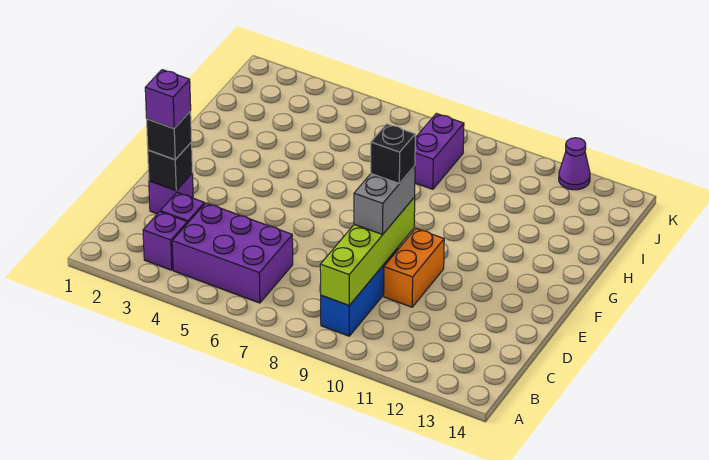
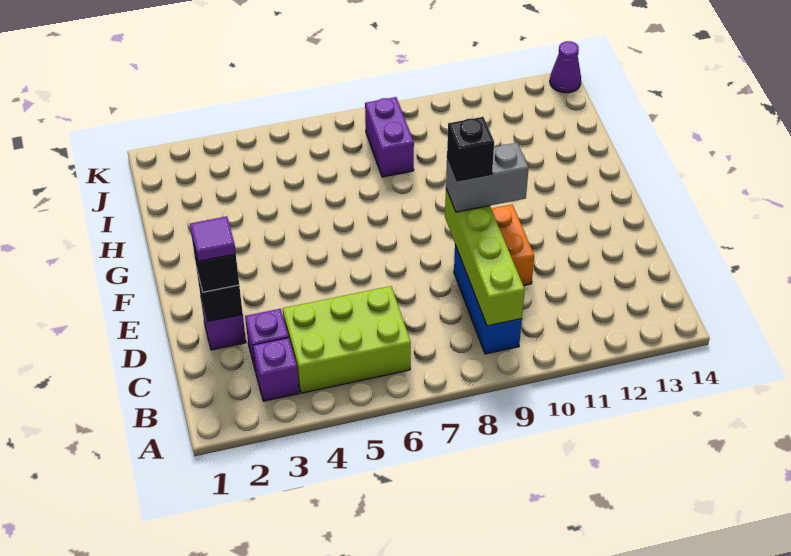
purple brick B4:C6 level 1 -> lime brick B4:C6 level 1
purple brick D2 level 4 -> purple tile D2 level 4
grey brick D9:E9 level 3 -> grey brick E9:E10 level 3
purple cone K12 level 1 -> purple cone K14 level 1

